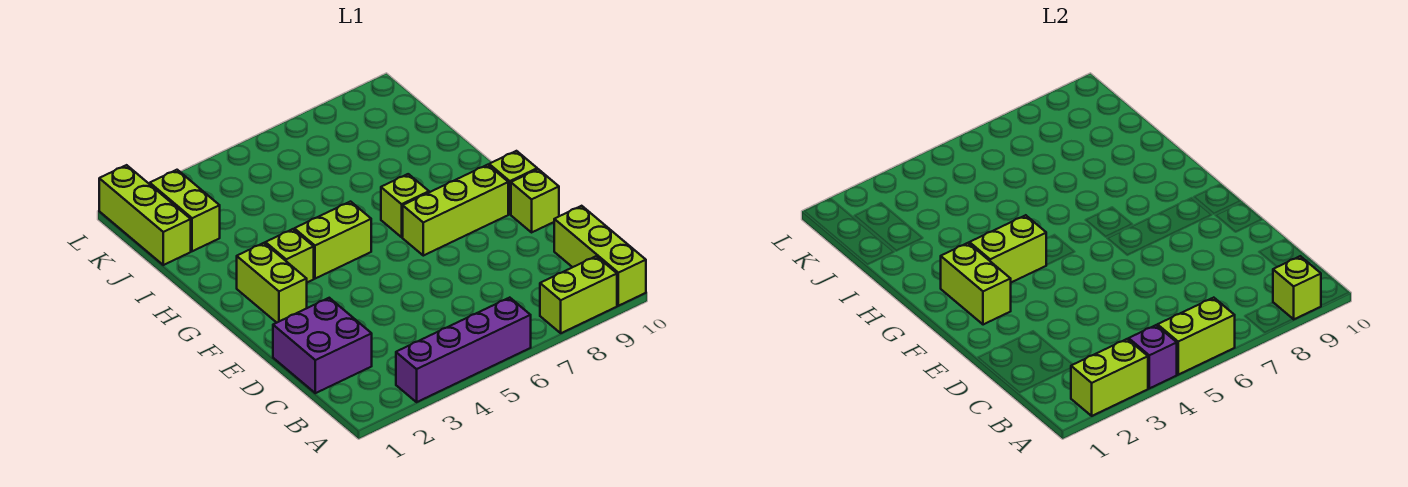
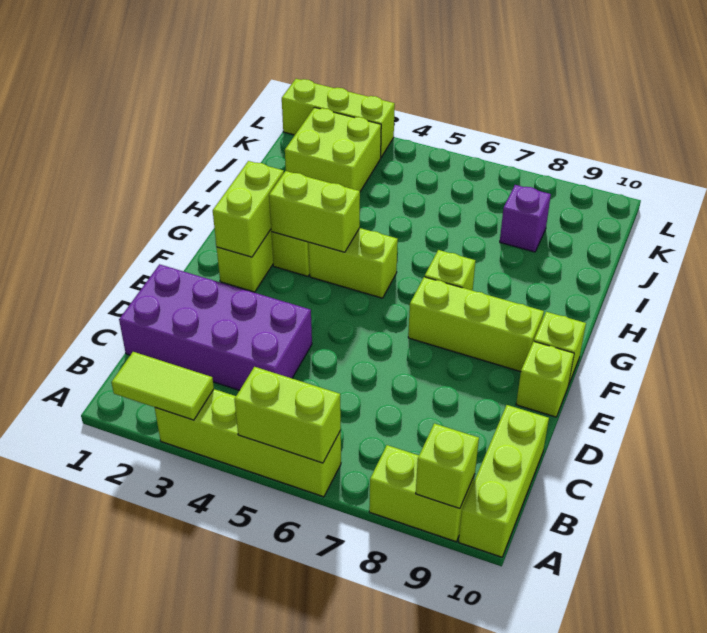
lime brick A2:A3 level 2 -> lime tile A2:A3 level 2
purple brick A3:A6 level 1 -> lime brick A3:A6 level 1
purple brick A4 level 2 -> purple brick J8 level 1
purple brick C1:D2 level 1 -> purple brick C1:D4 level 1
lime brick J1:L1 level 1 -> lime brick L1:L3 level 1
lime brick J2:K2 level 1 -> lime brick J2:K3 level 1

